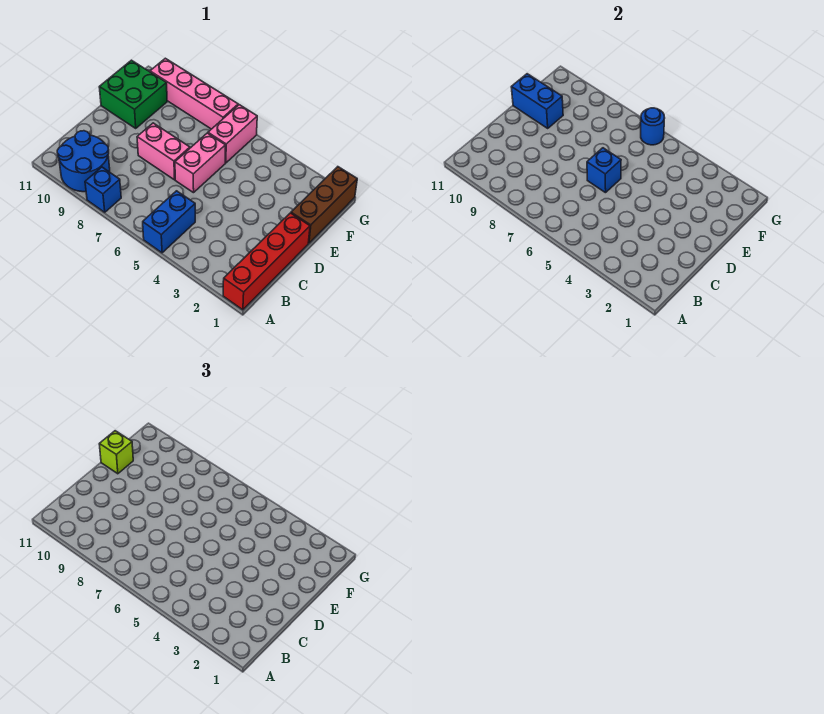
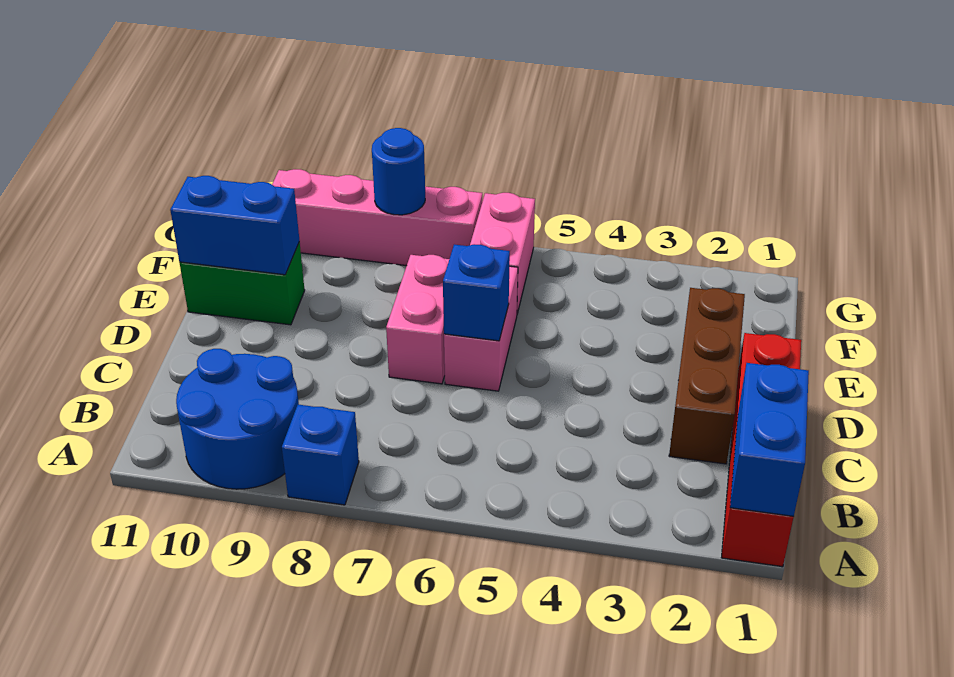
blue brick A5:B5 level 1 -> blue brick A1:B1 level 2
pink brick D7:D8 level 1 -> pink brick D7:E7 level 1
brown brick E1:G1 level 1 -> brown brick C2:E2 level 1
green brick E10:F11 level 1 -> green brick E10:E11 level 1
lime brick E11 level 3 -> none
blue round brick G6 level 2 -> blue round brick G8 level 2

